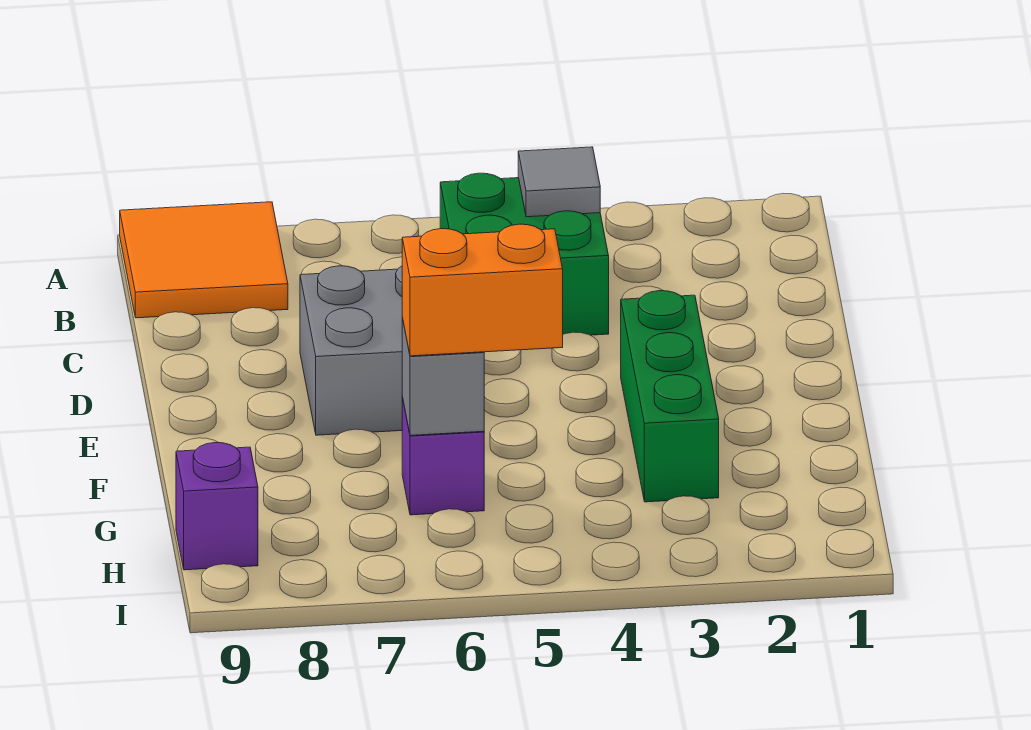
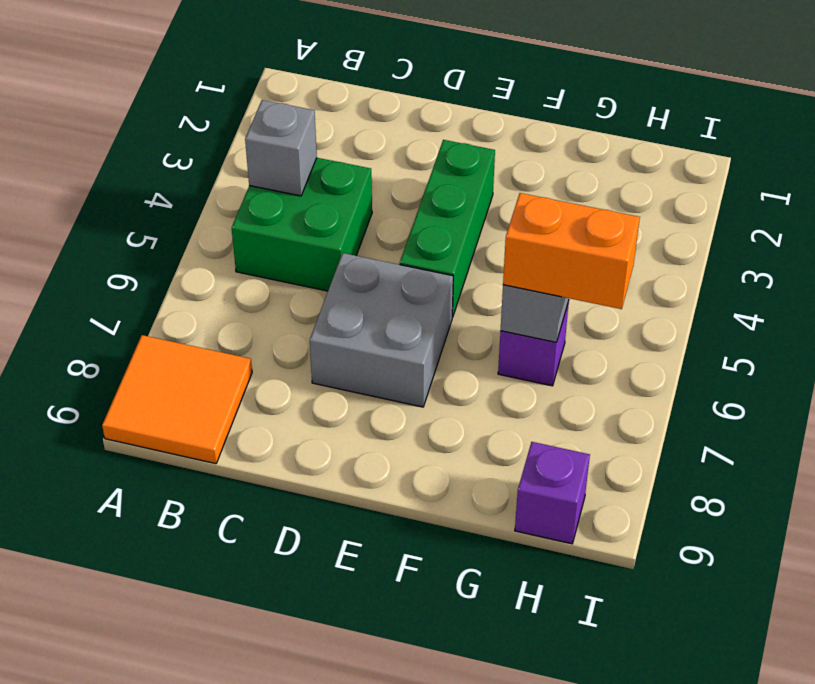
grey tile B4 level 2 -> grey brick B4 level 2
green brick E3:G3 level 1 -> green brick E3:E5 level 1
orange brick G5:G6 level 3 -> orange brick G6:H6 level 3

